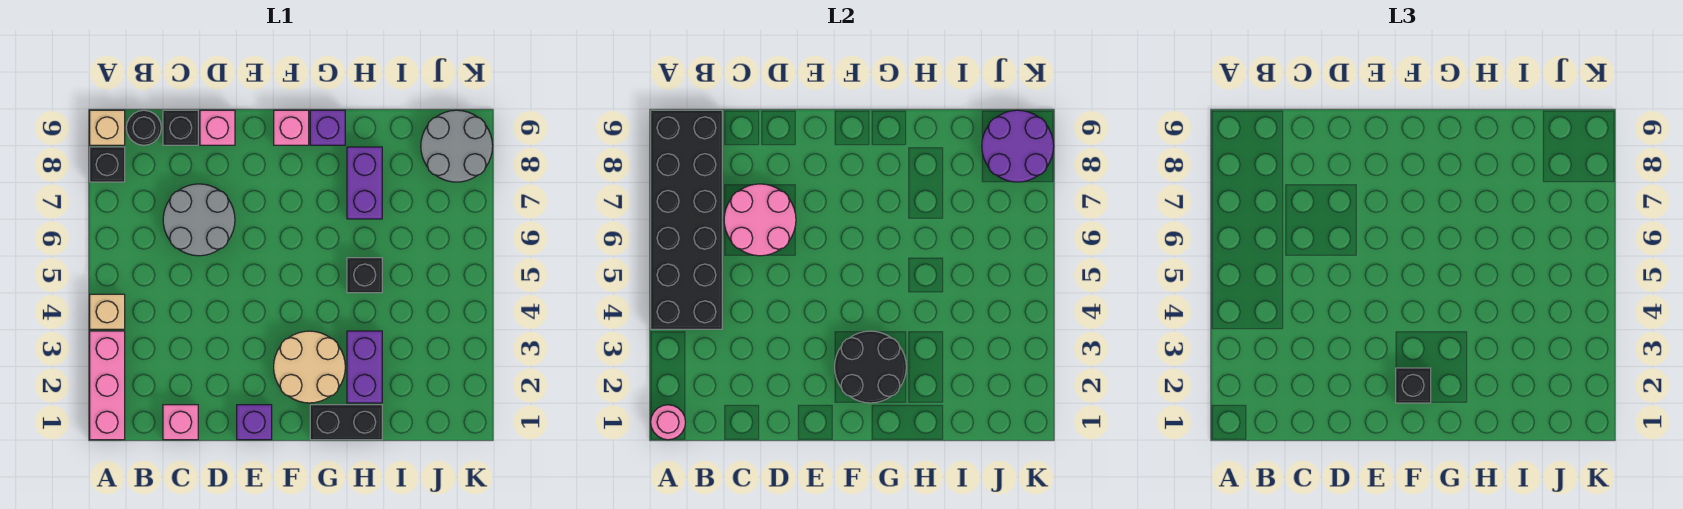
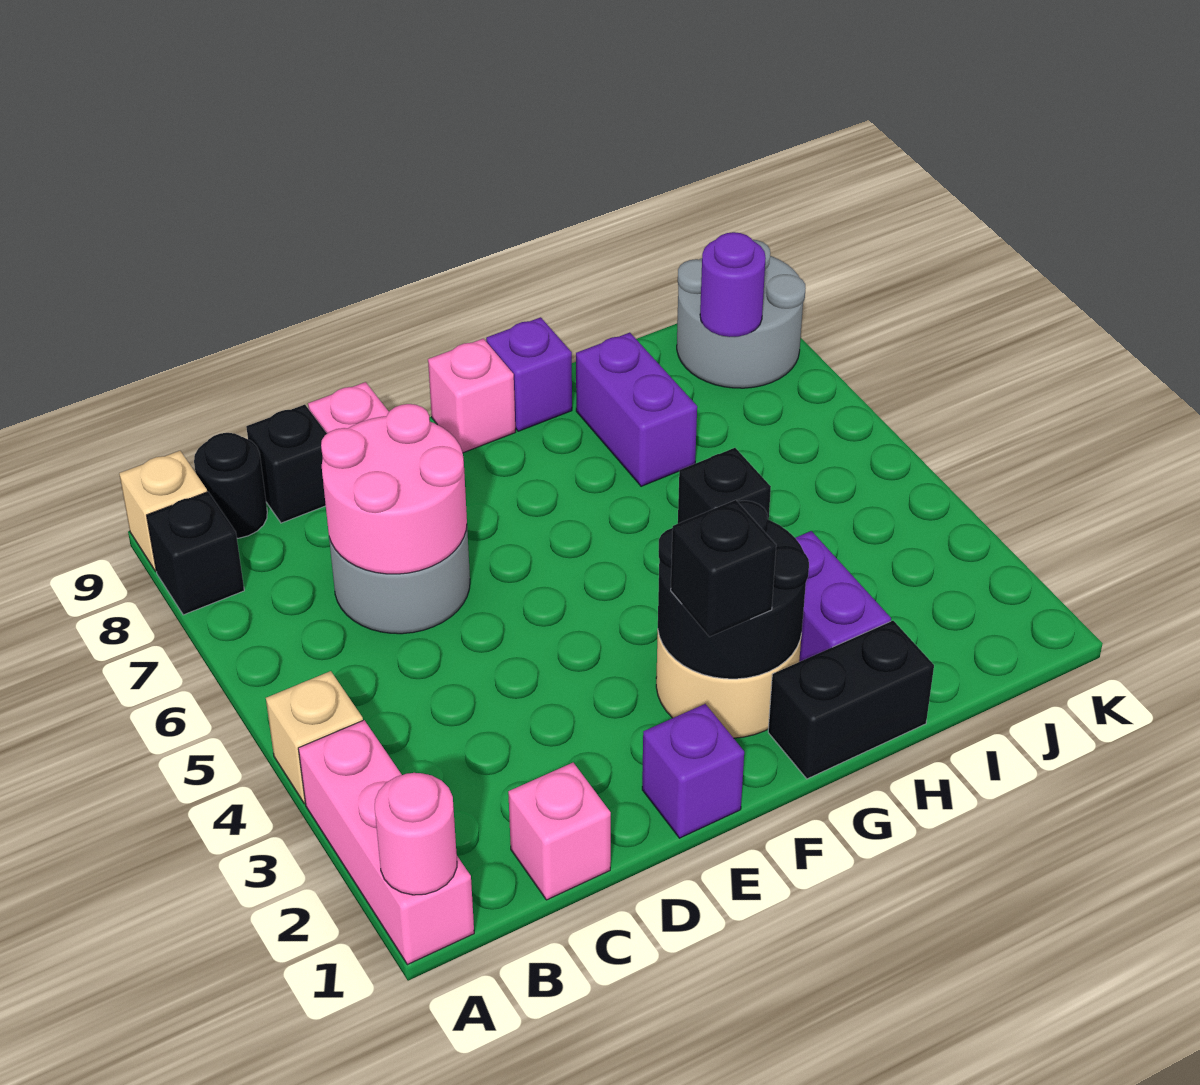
black brick A4:B9 level 2 -> none
purple round brick J8:K9 level 2 -> purple round brick J8 level 2

